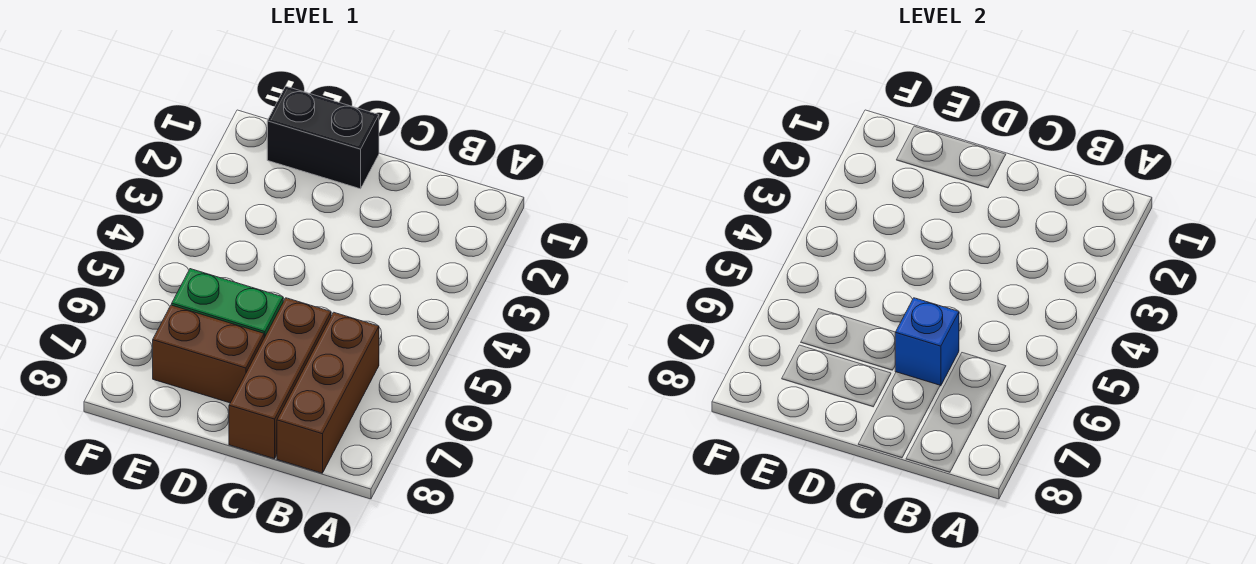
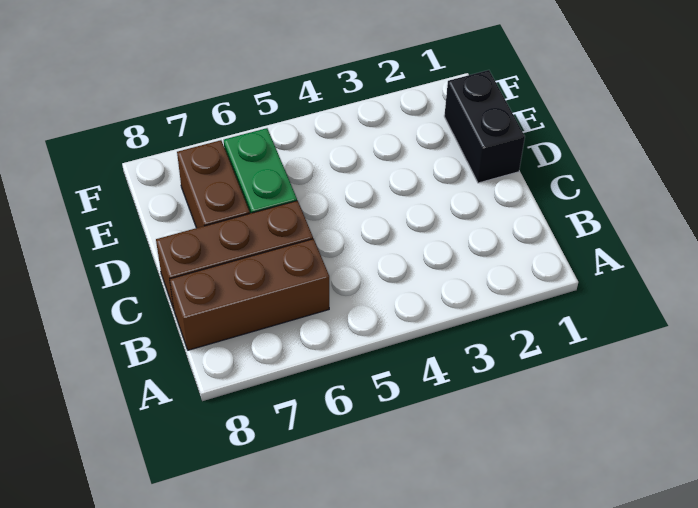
blue brick C6 level 2 -> none

